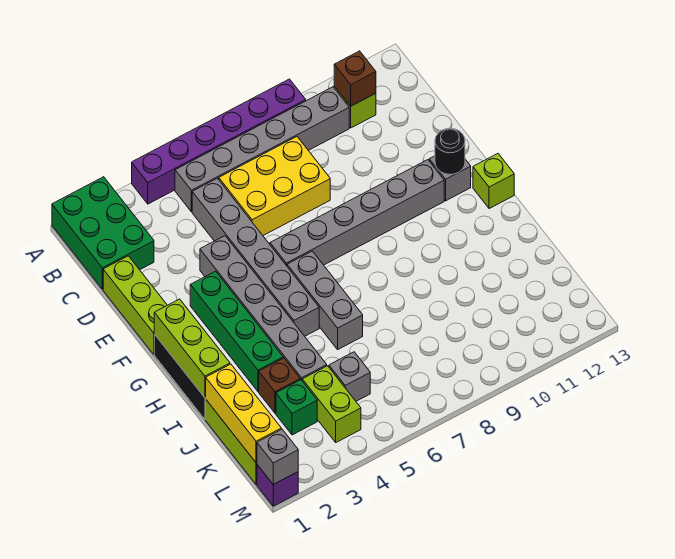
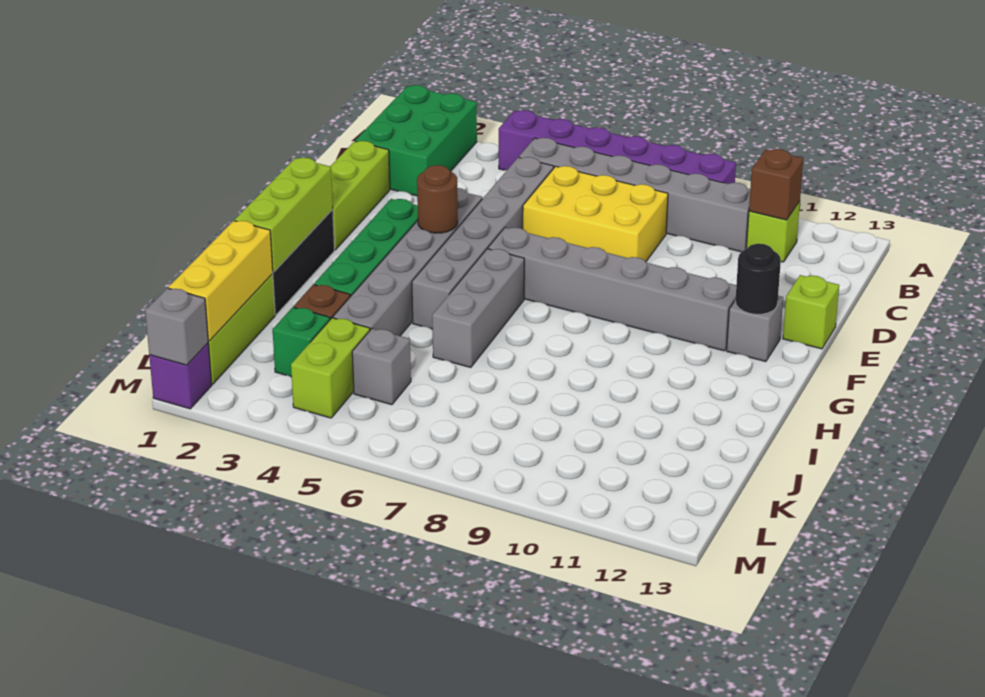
none -> brown round brick F4 level 2
lime brick G13 level 1 -> lime brick E13 level 1

